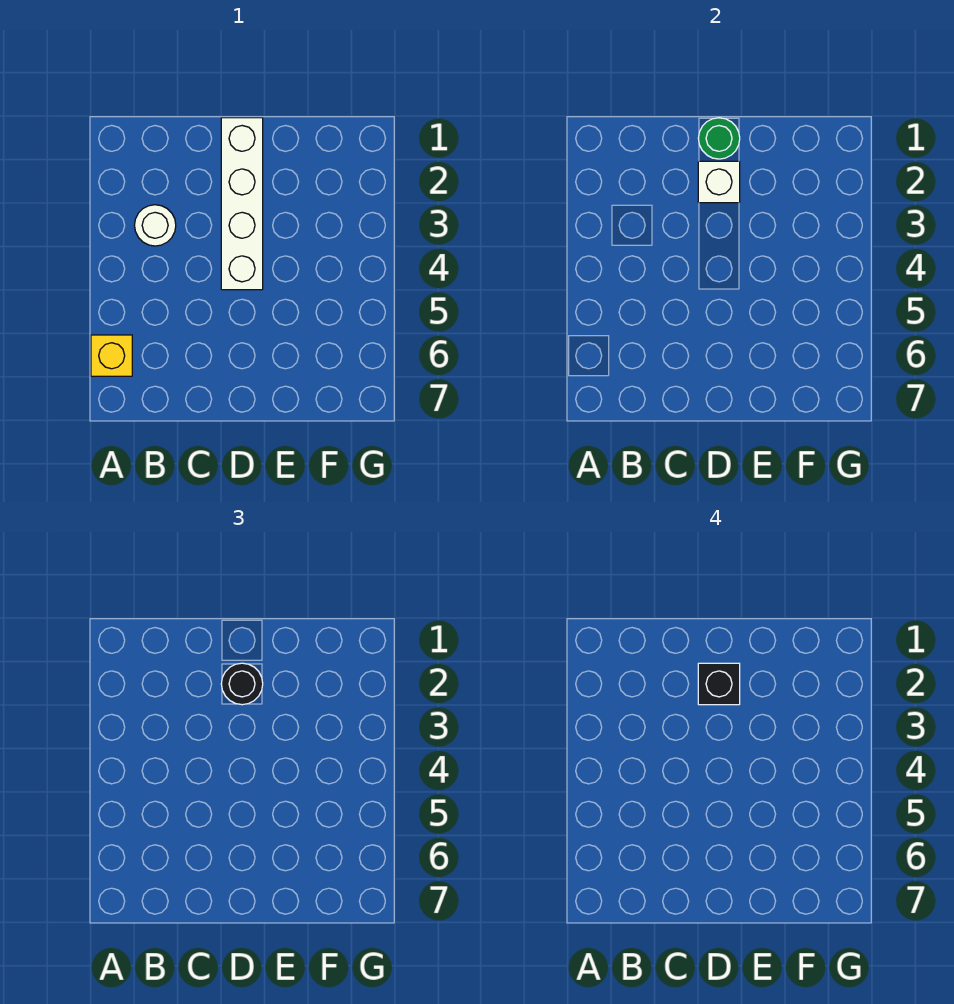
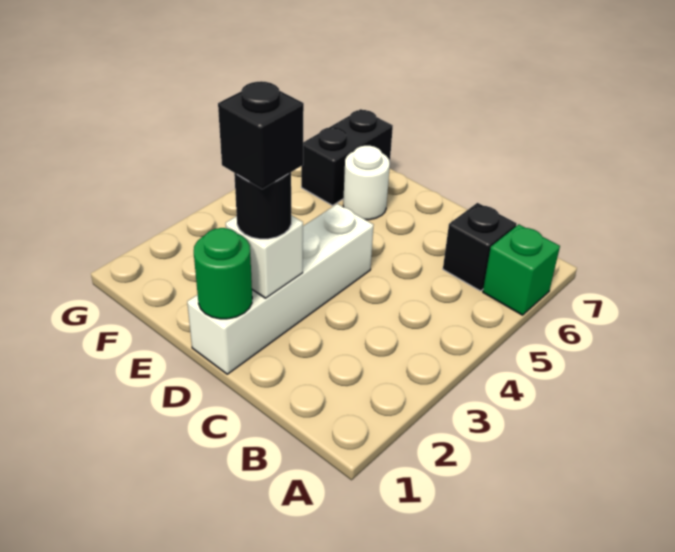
yellow brick A6 level 1 -> green brick A6 level 1
white round brick B3 level 1 -> white round brick E6 level 1
none -> black brick B6 level 1
none -> black brick F6:F7 level 1

